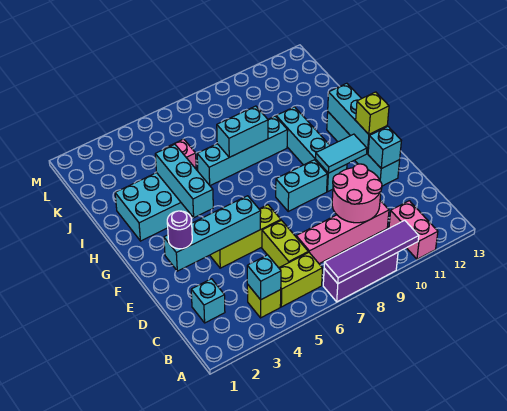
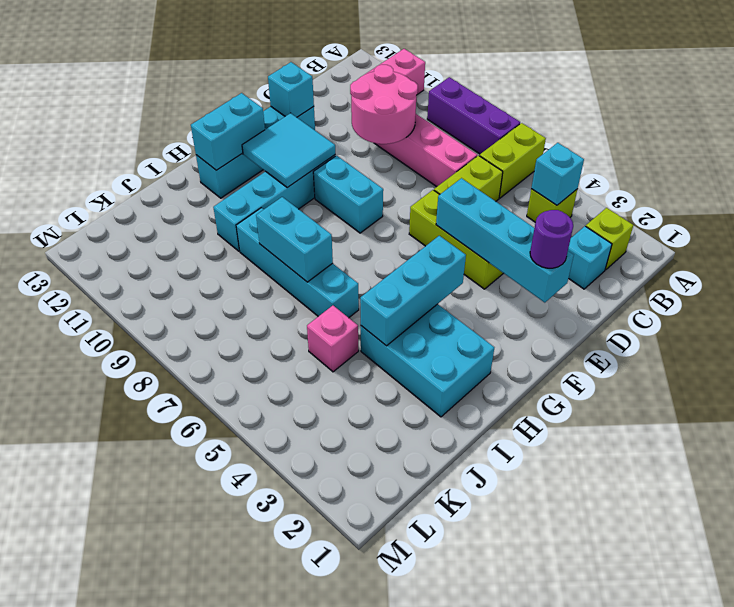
purple tile A7:A10 level 2 -> none
lime brick B5:B6 level 1 -> lime brick A6:B6 level 1
cyan tile F10:F11 level 2 -> cyan tile F10:G11 level 2
cyan brick F12:H12 level 2 -> cyan brick G12:H12 level 2
lime brick F12 level 3 -> lime brick B2 level 1

